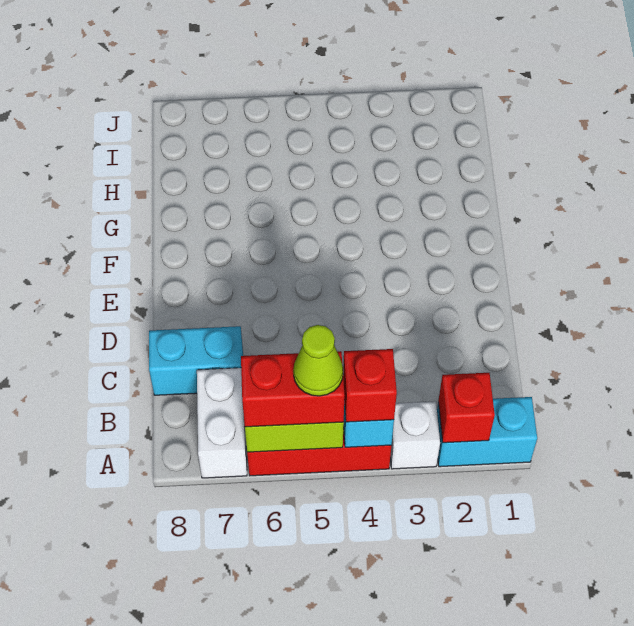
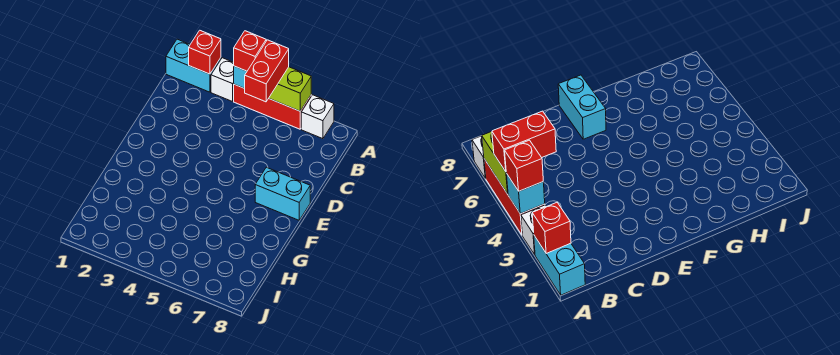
red brick A5:A6 level 3 -> red brick A5:B5 level 3
lime cone A5 level 4 -> none
white brick A7:B7 level 1 -> white brick A7 level 1
cyan brick C7:C8 level 1 -> cyan brick E7:E8 level 1

